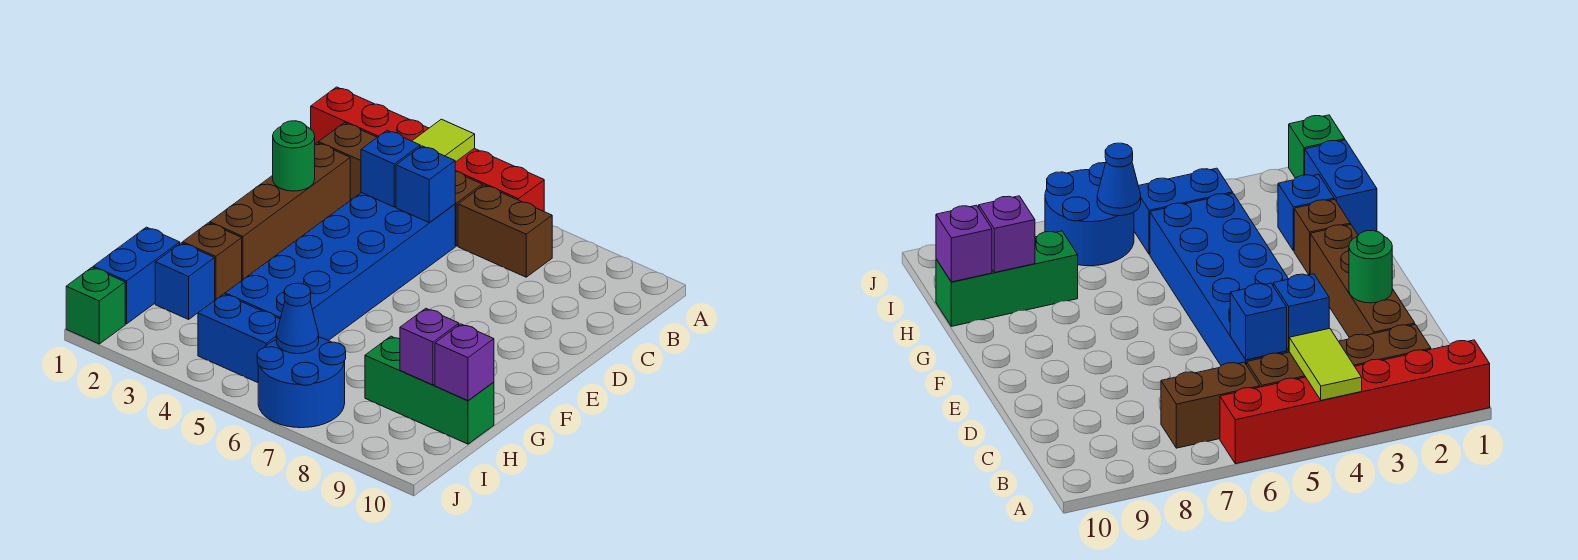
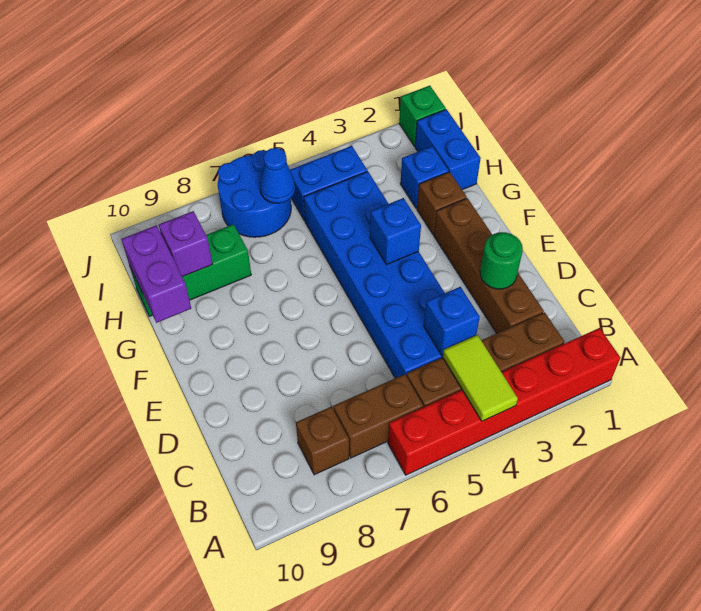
none -> brown brick B8 level 1
blue brick C5 level 2 -> blue brick F4 level 2
purple brick H10 level 2 -> purple brick G10:H10 level 2

